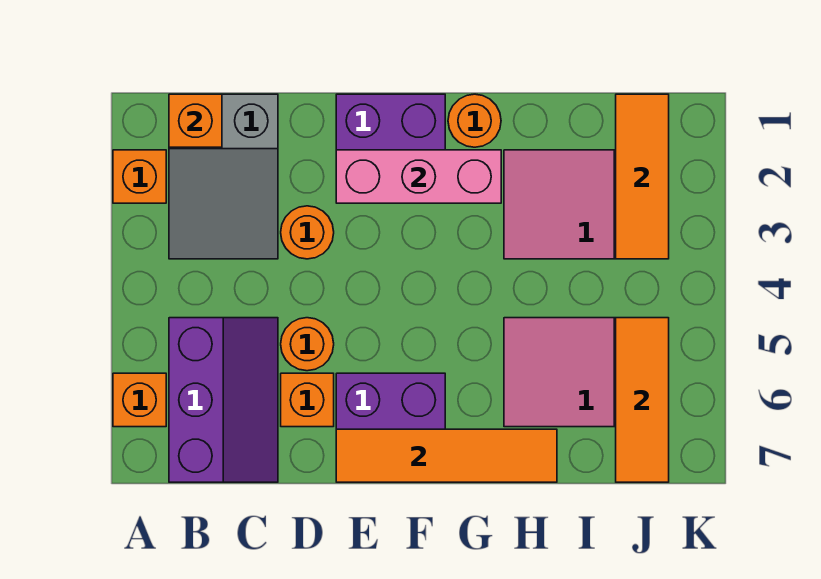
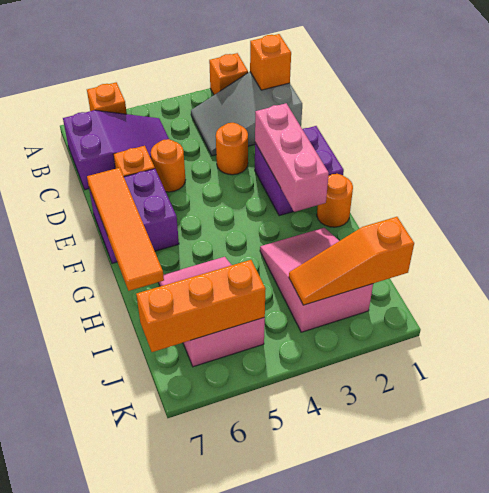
purple slope B5:C7 level 1 top B -> purple slope B5:C7 level 1 top 7
orange tile J1:J3 level 2 -> orange slope J1:J3 level 2 top 1
orange tile J5:J7 level 2 -> orange brick J5:J7 level 2

